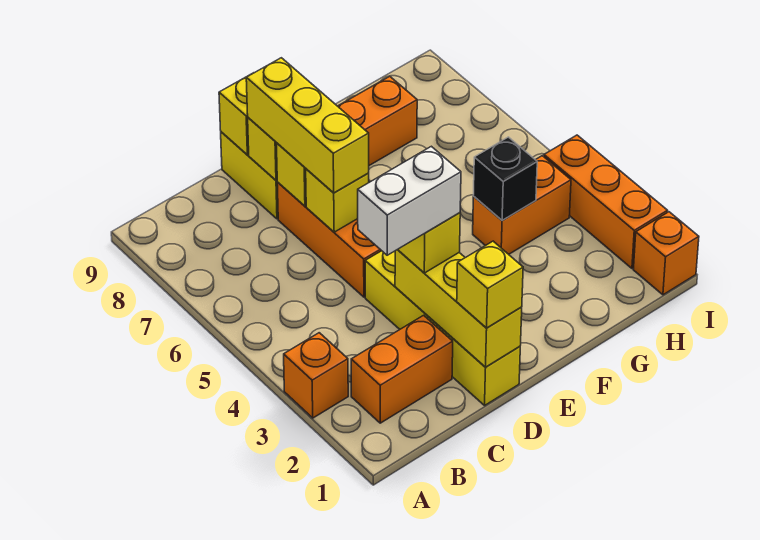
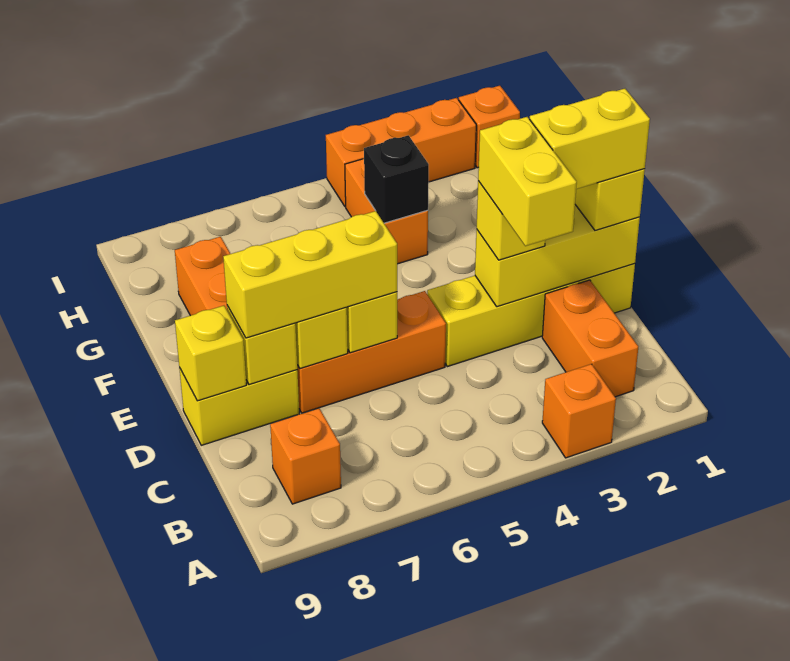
none -> orange brick B8 level 1
white brick C3:D3 level 4 -> yellow brick C3:D3 level 4
none -> yellow brick D1:D2 level 4

